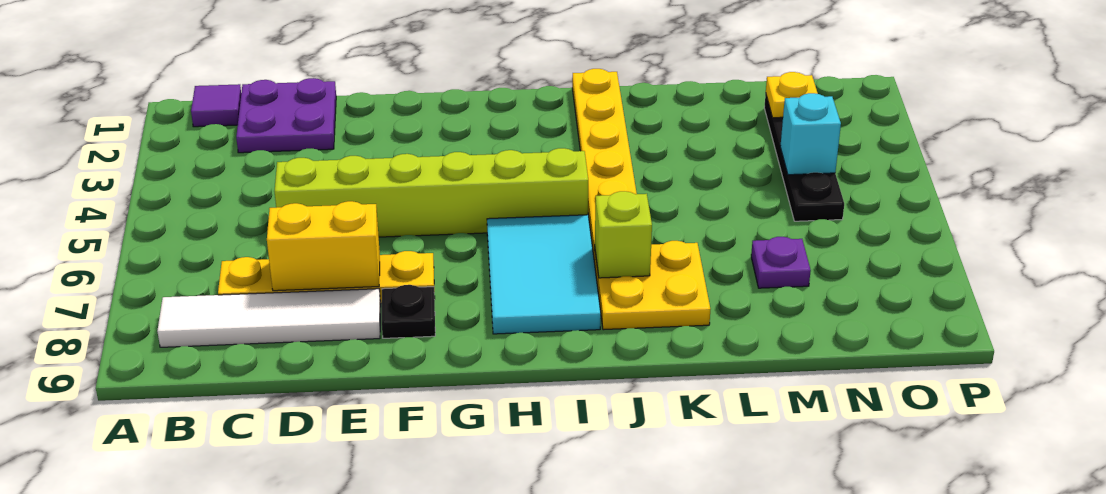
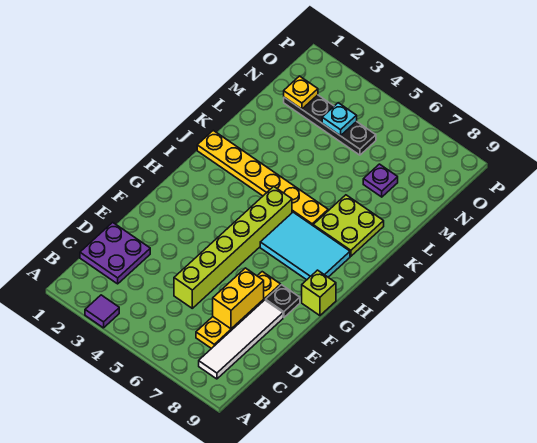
purple tile B1 level 1 -> purple tile A3 level 1
yellow plate J7:K8 level 1 -> lime plate J7:K8 level 1
lime brick J7 level 2 -> lime brick G9 level 1
cyan brick N4 level 2 -> cyan plate N4 level 2

